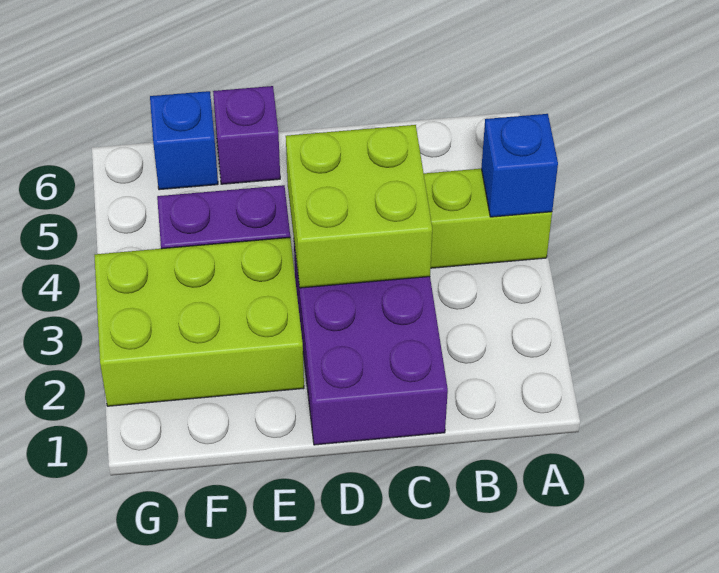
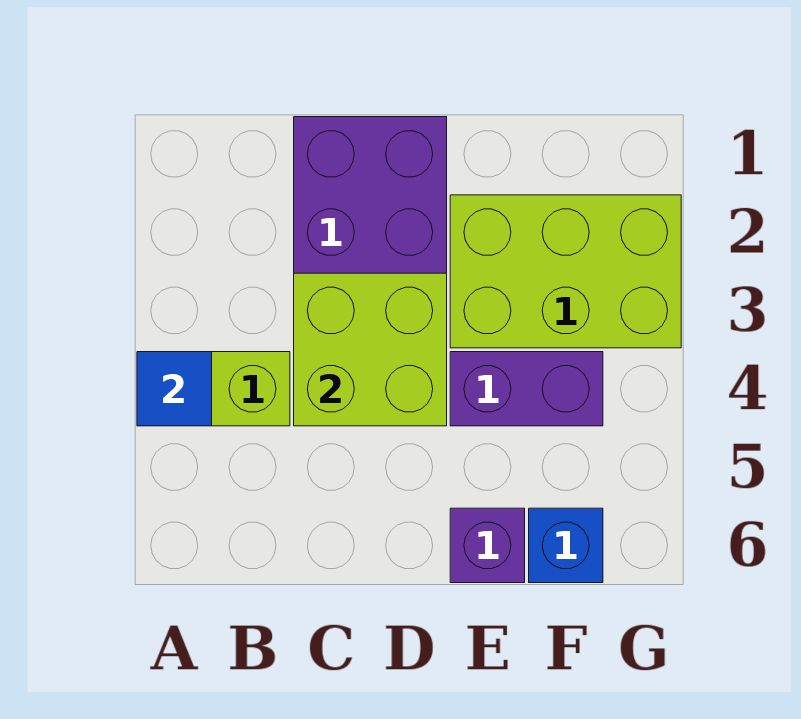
blue brick A4 level 2 -> blue tile A4 level 2

